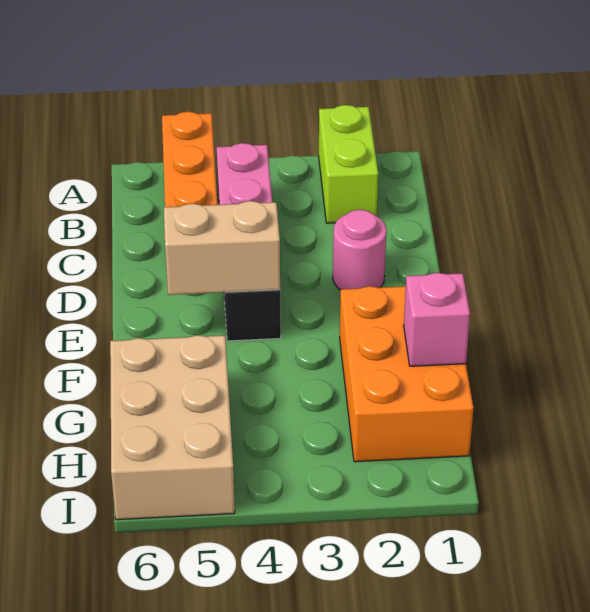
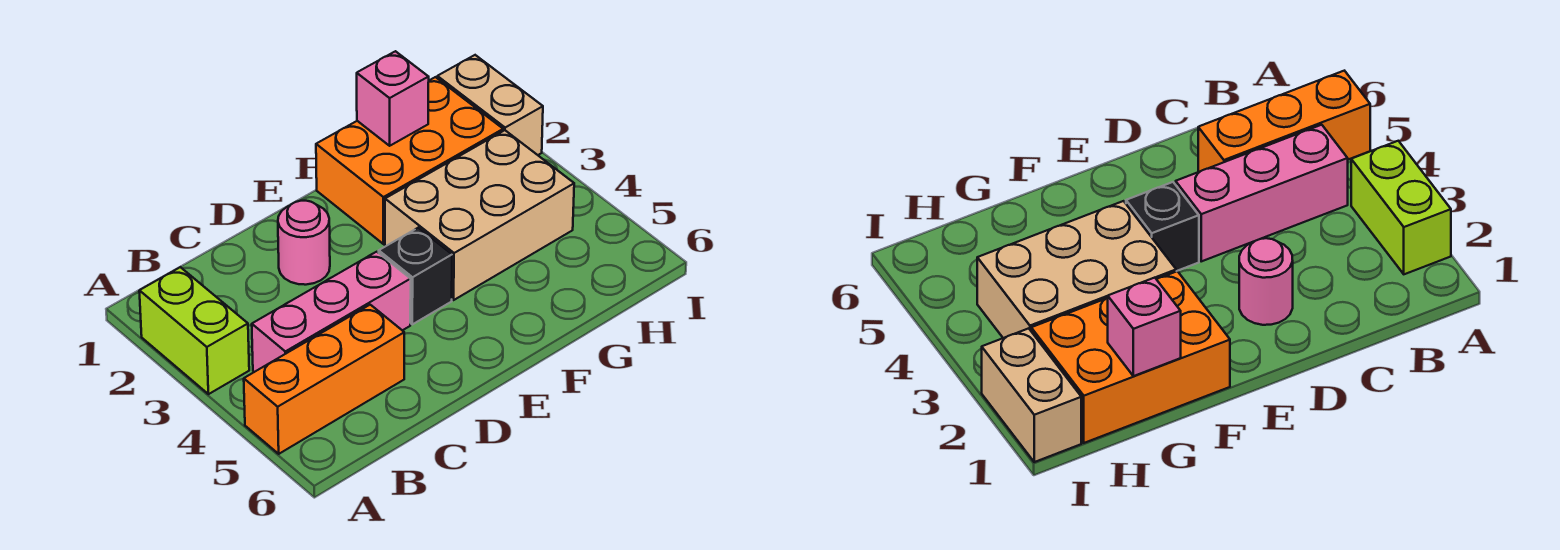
lime brick A2:B2 level 1 -> lime brick A2:A3 level 1
tan brick E4:E5 level 2 -> tan brick I1:I2 level 1
tan brick G5:I6 level 1 -> tan brick F3:H4 level 1

